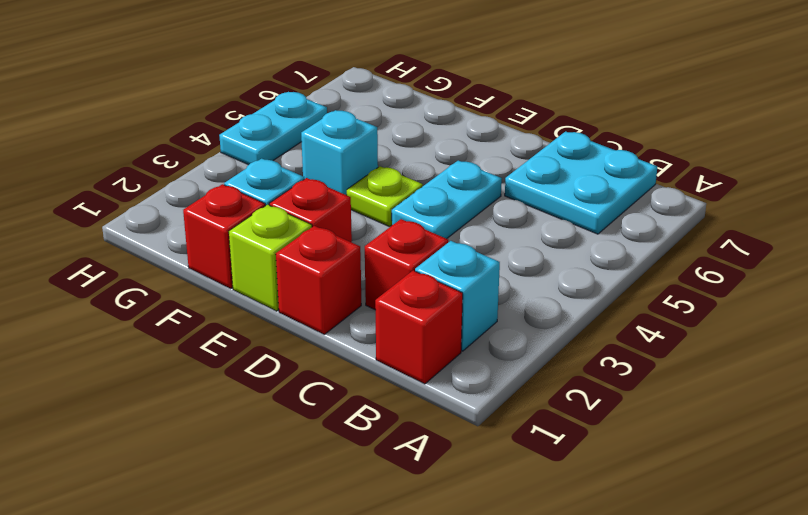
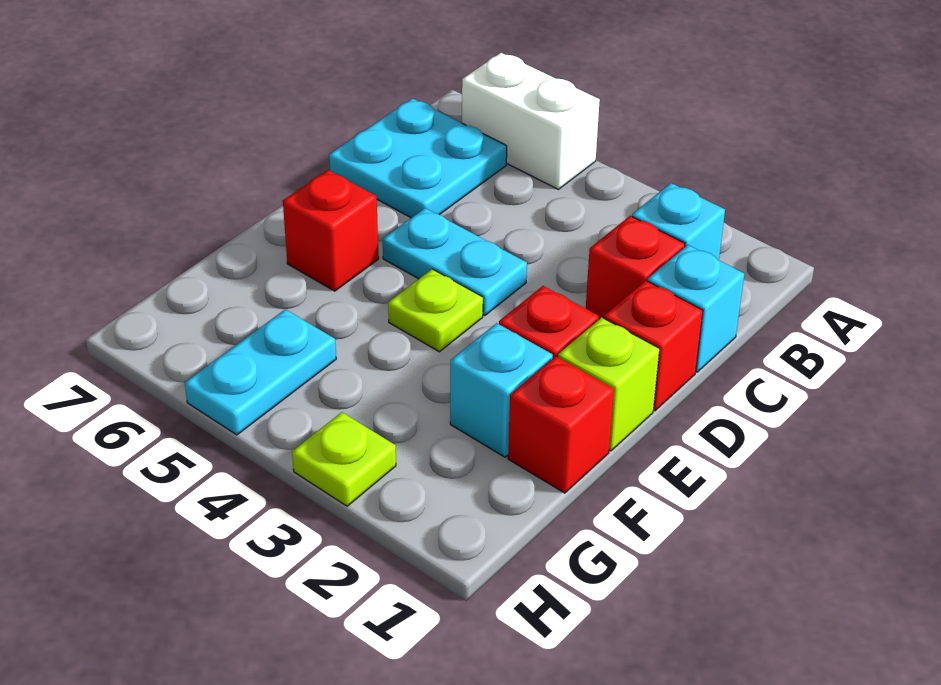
none -> white brick A5:A6 level 1
red brick B1 level 1 -> red brick E6 level 1
cyan brick F4 level 1 -> cyan brick C1 level 1
none -> lime plate H3 level 1
cyan plate H4:H5 level 1 -> cyan plate G5:H5 level 1

